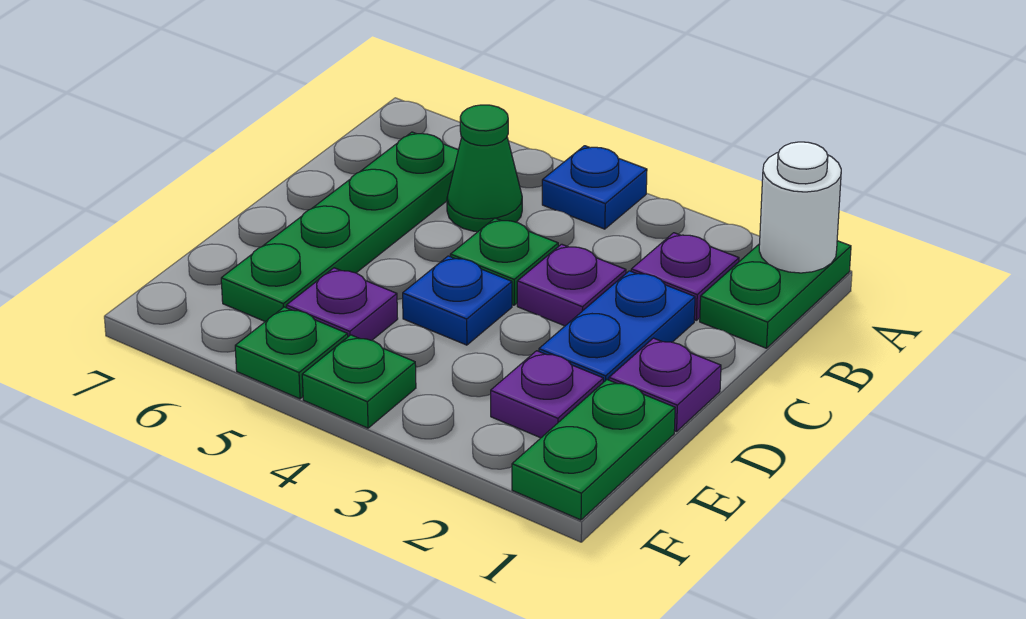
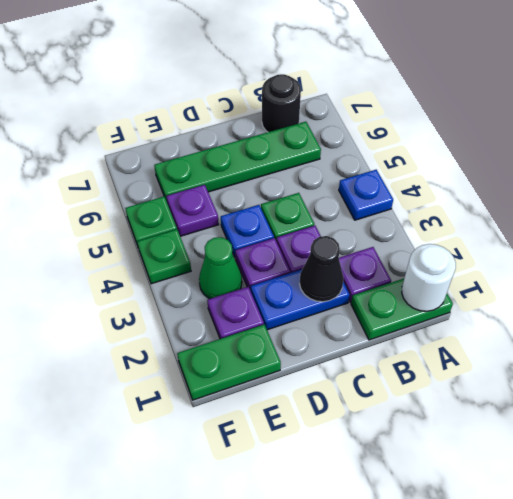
green cone B5 level 1 -> green cone E3 level 1
none -> black round brick B7 level 1
none -> black cone C2 level 2
purple plate D1 level 1 -> purple plate D3 level 1

